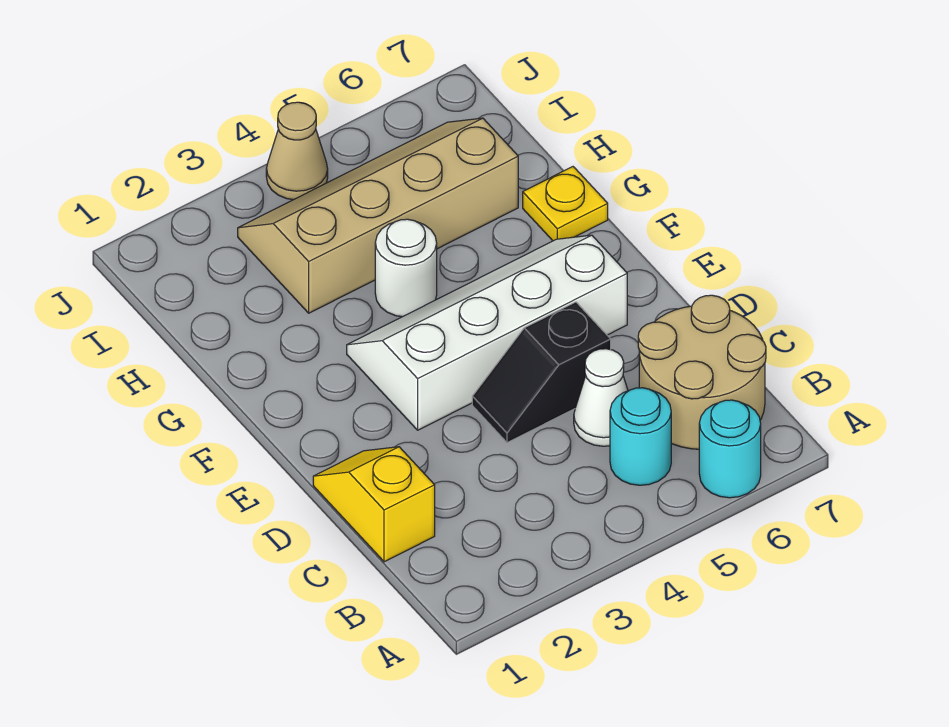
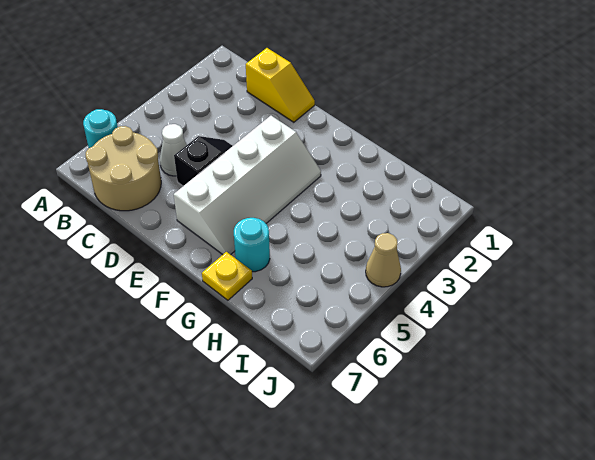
cyan round brick B5 level 1 -> cyan round brick G6 level 1
white round brick G4 level 1 -> none
tan slope H3:I6 level 1 top H -> none

